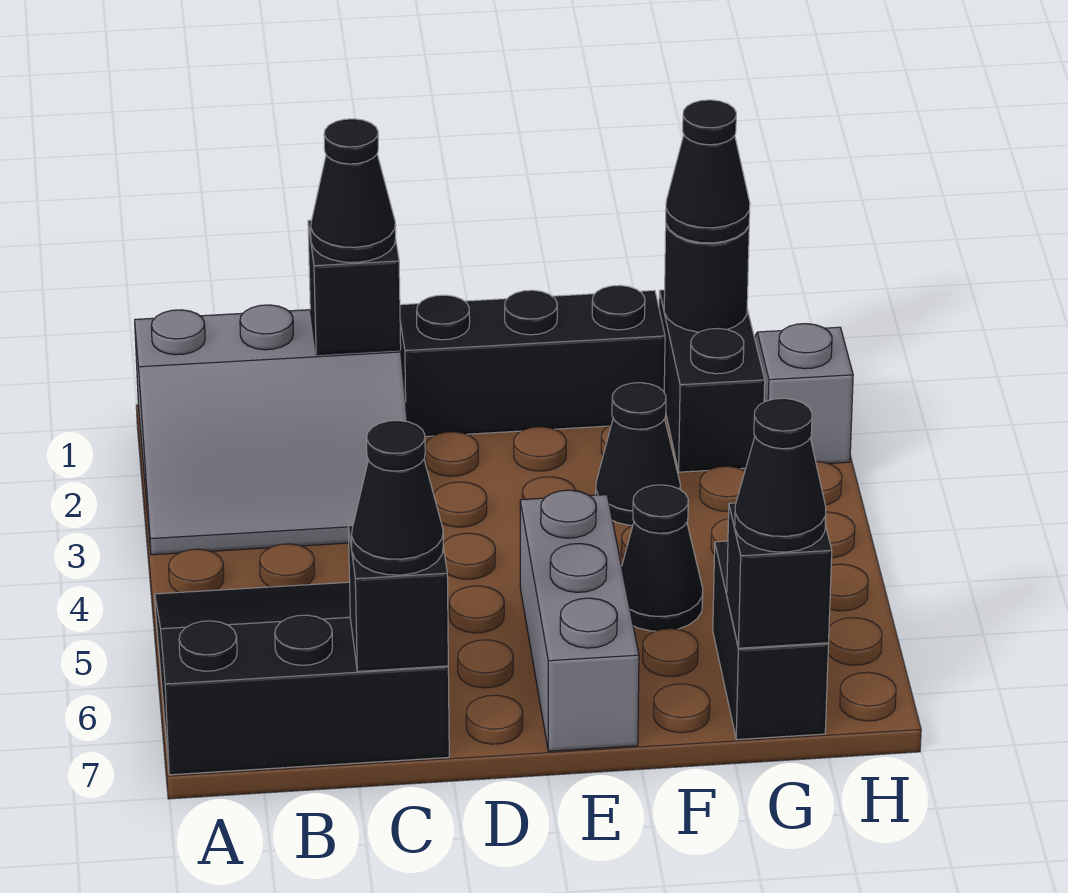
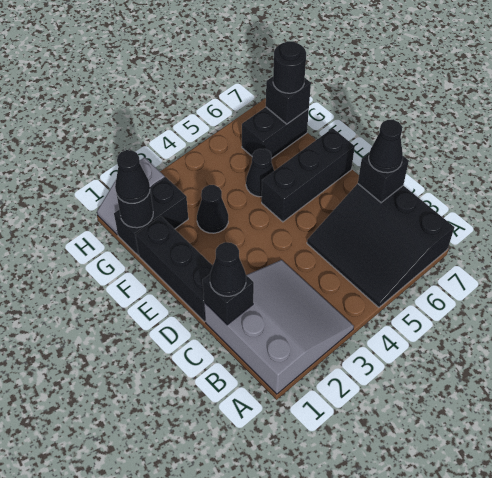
grey brick E5:E7 level 1 -> black brick E5:E7 level 1
black cone G7 level 3 -> black round brick G7 level 3

